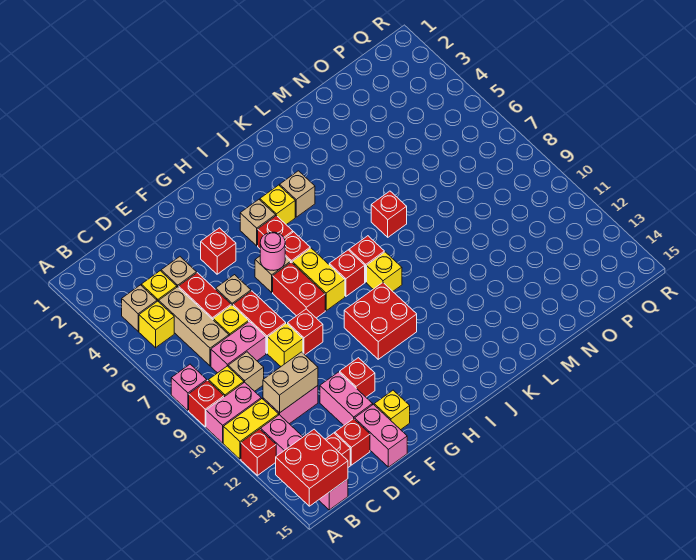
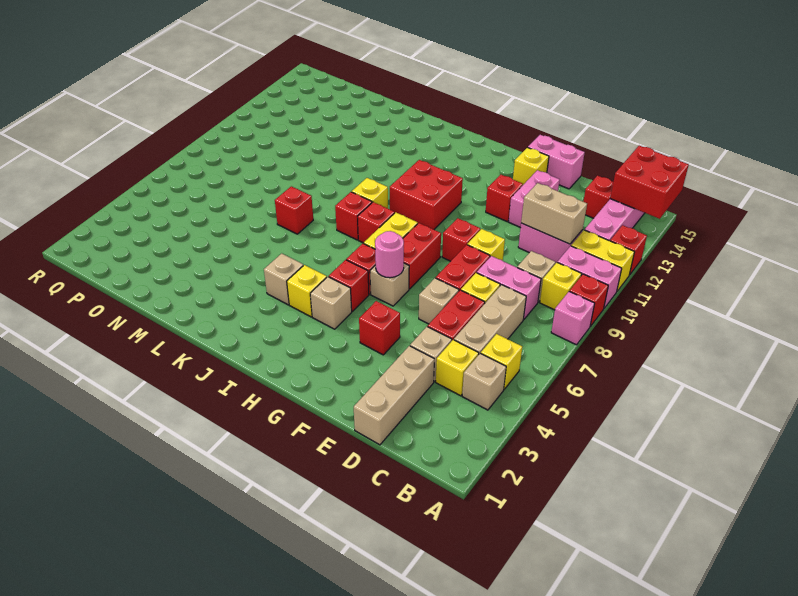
none -> tan brick D1:D3 level 1
red brick D14 level 1 -> none
pink brick E14:E15 level 1 -> pink brick E15:F15 level 1

